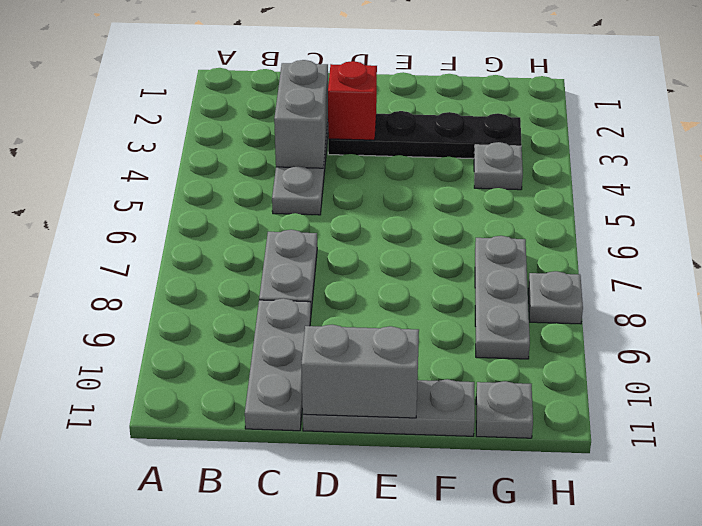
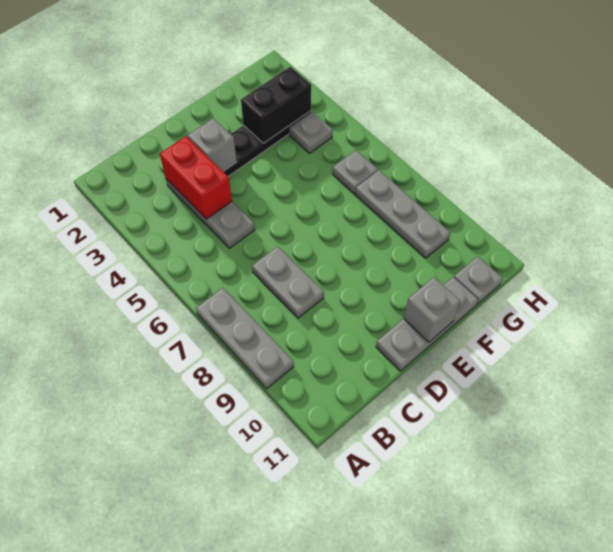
grey brick C3:C4 level 2 -> red brick C3:C4 level 2
grey plate C9:C11 level 1 -> grey plate A7:A9 level 1
red brick D3 level 2 -> grey brick D3 level 2
grey brick D11:E11 level 2 -> grey brick E11 level 2
none -> black brick F3:G3 level 2
grey plate H8 level 1 -> grey plate G6 level 1

